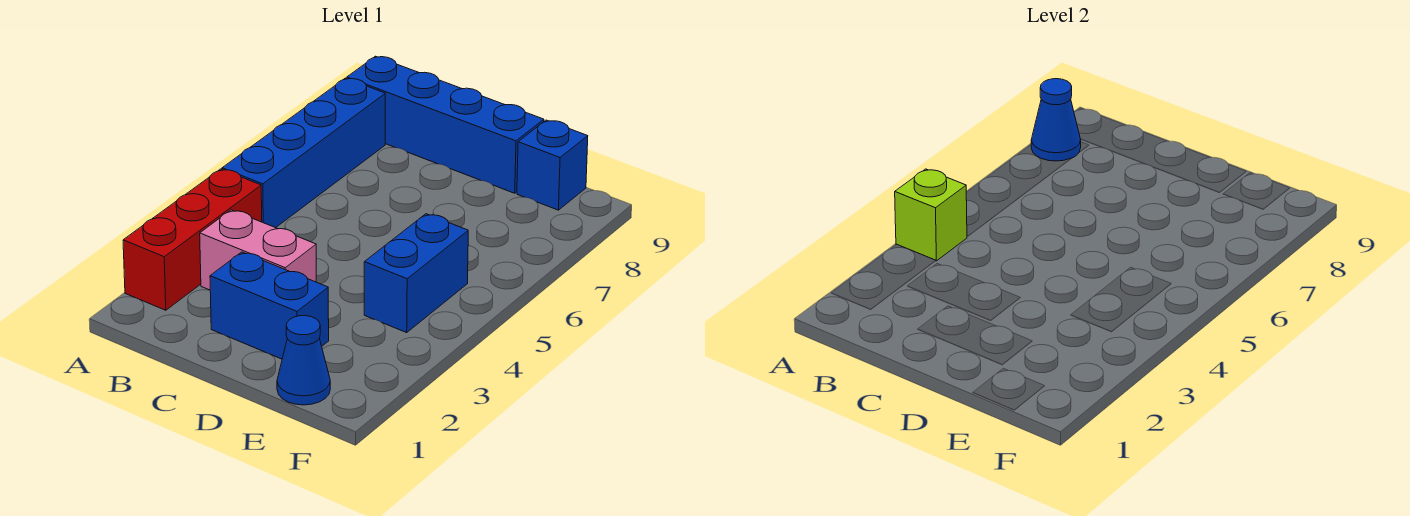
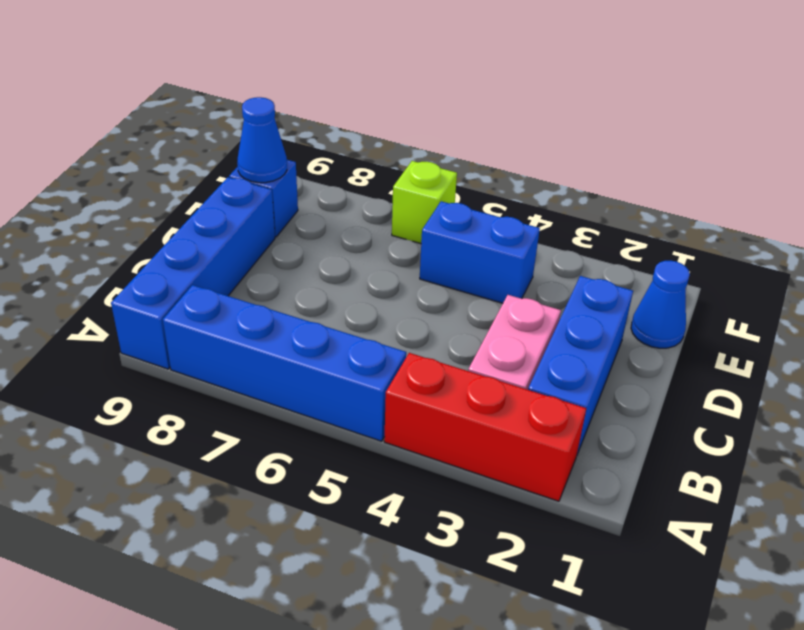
lime brick A4 level 2 -> lime brick F6 level 1
blue cone A8 level 2 -> blue cone E9 level 2
blue brick C2:D2 level 1 -> blue brick B2:D2 level 1

